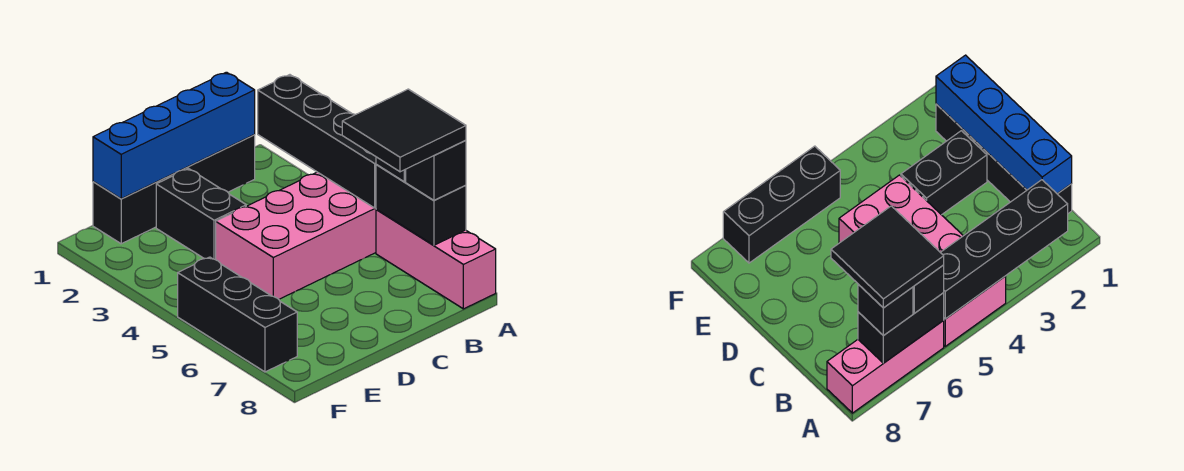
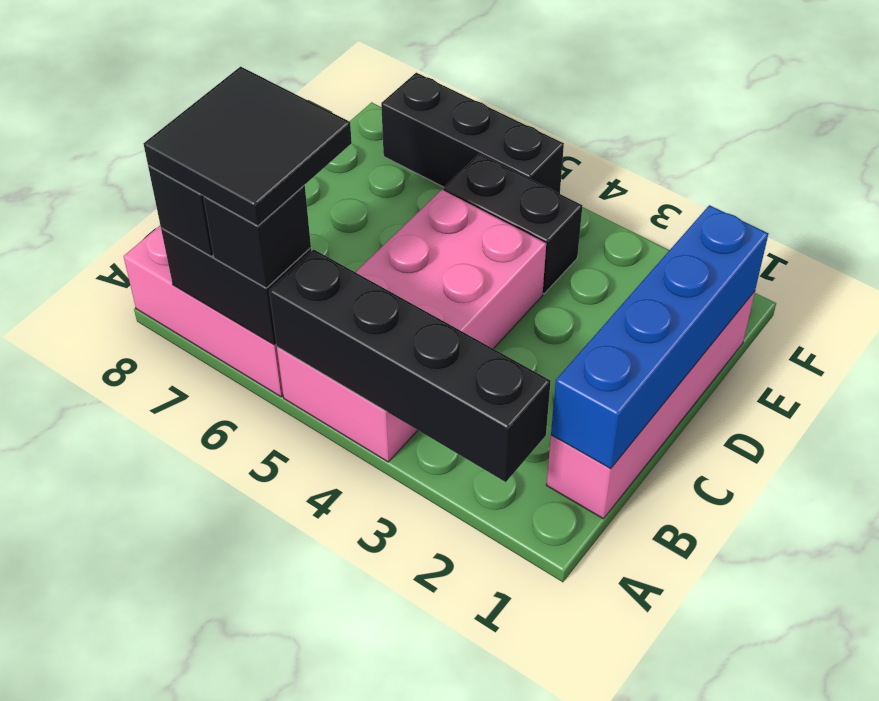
black brick B1:E1 level 1 -> pink brick B1:E1 level 1
black brick D2:D3 level 1 -> black brick E4:E5 level 1

